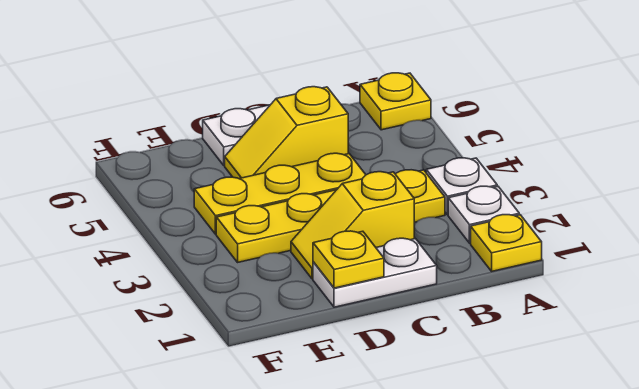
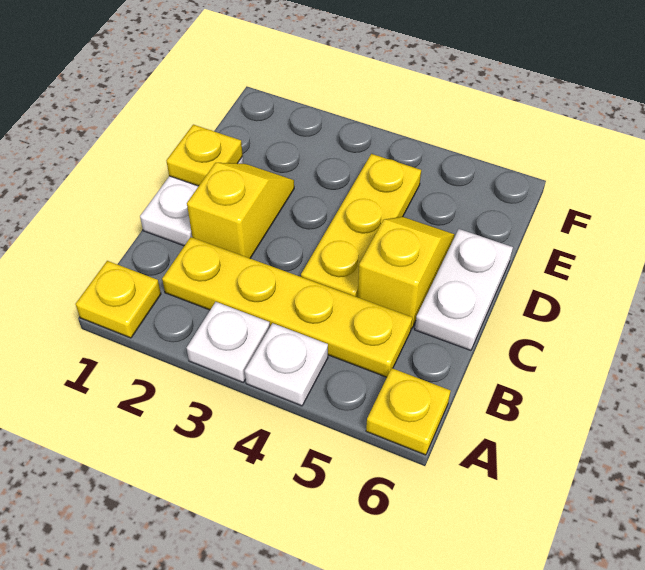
white plate A2 level 1 -> white plate A4 level 1
yellow plate B3:E3 level 1 -> yellow plate B2:B5 level 1

